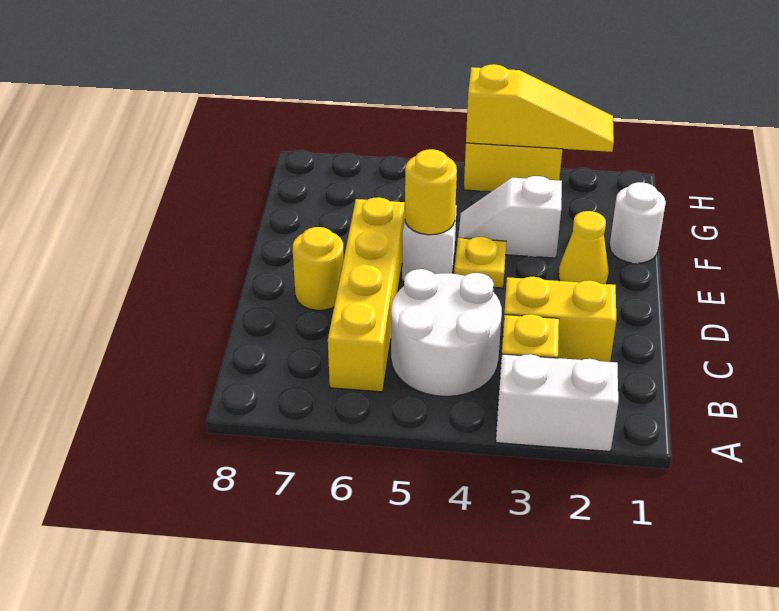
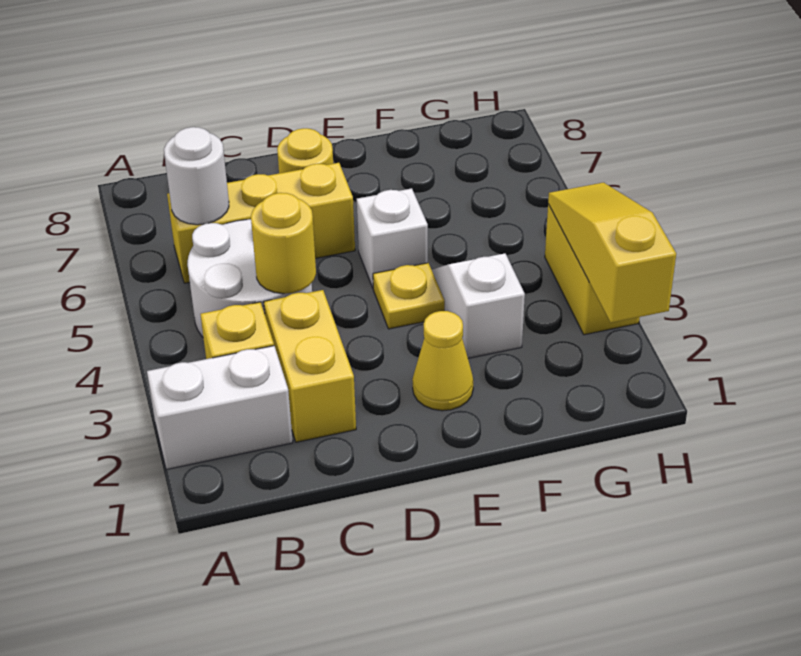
white brick A2:A3 level 1 -> white brick A2:B2 level 1
yellow brick B6:E6 level 1 -> yellow brick B6:D6 level 1
yellow round brick E5 level 2 -> yellow round brick C4 level 2
white round brick F1 level 1 -> white round brick B6 level 2
yellow slope H2:H4 level 2 top 4 -> yellow slope H2:H4 level 2 top 2

